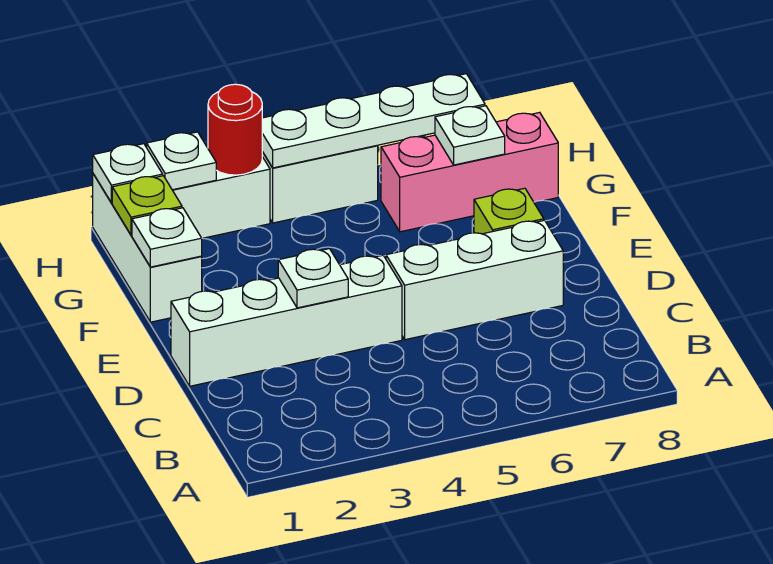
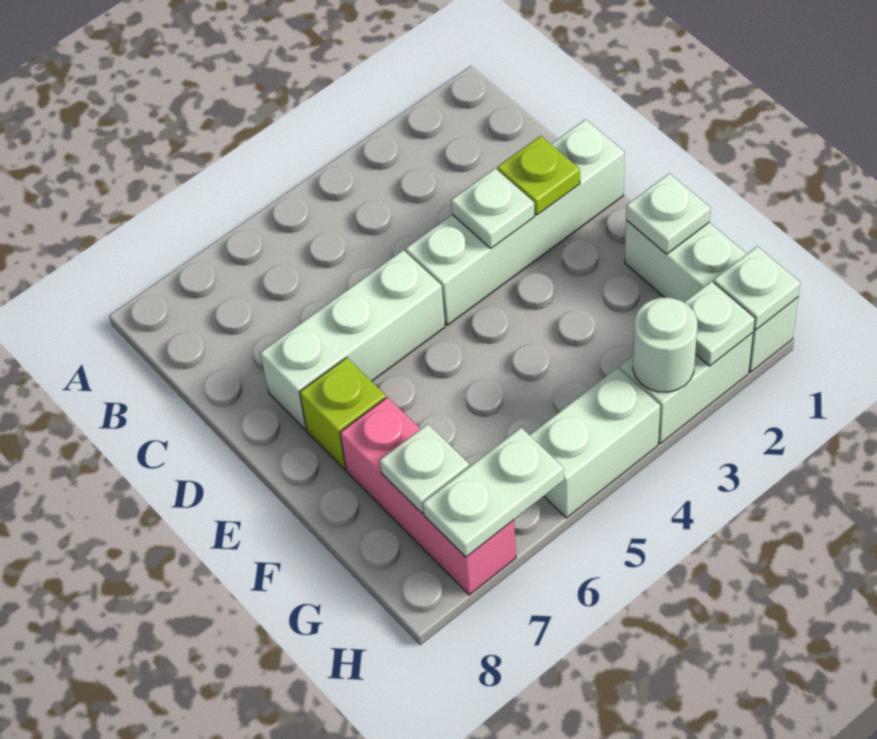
lime plate G1 level 2 -> lime plate D2 level 2
pink brick G6:G8 level 1 -> pink brick F7:H7 level 1
red round brick H3 level 2 -> white round brick H3 level 2
white plate H4:H7 level 2 -> white plate H6:H7 level 2

